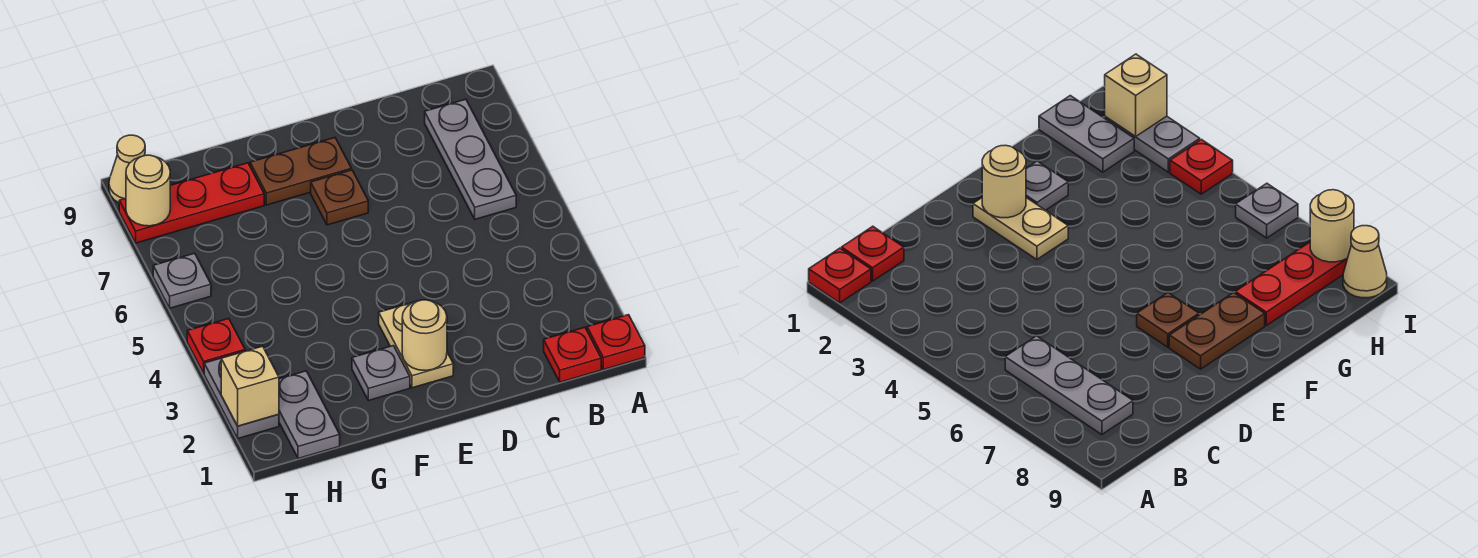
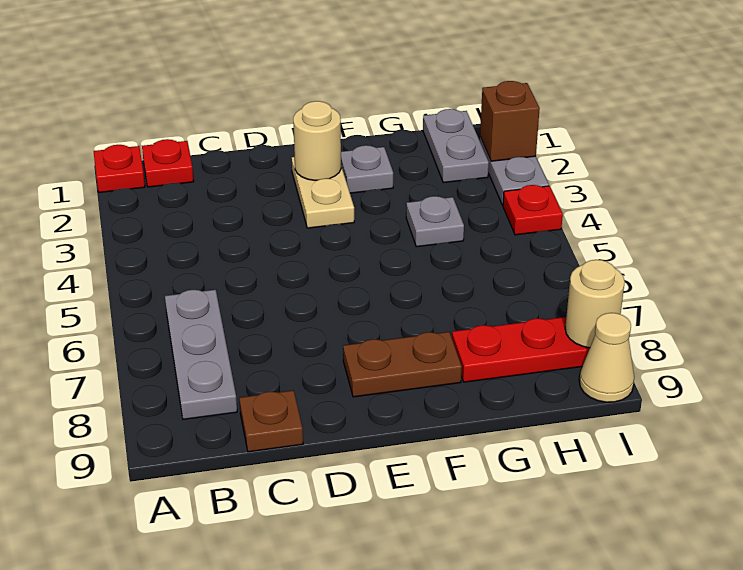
brown plate E7 level 1 -> brown plate C9 level 1
tan brick I2 level 2 -> brown brick I2 level 2
grey plate I6 level 1 -> grey plate G4 level 1

